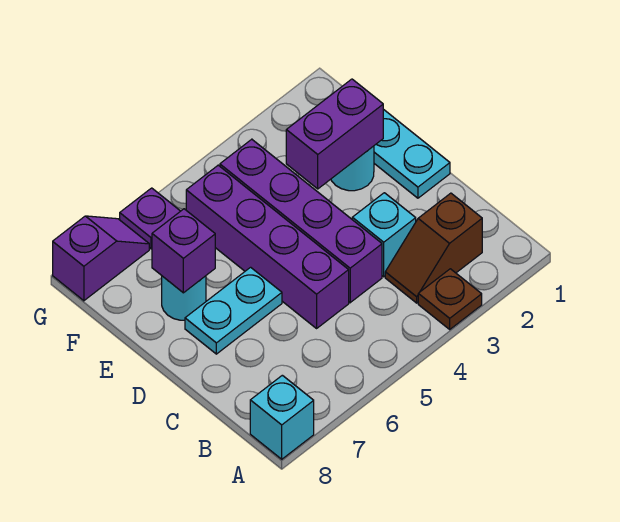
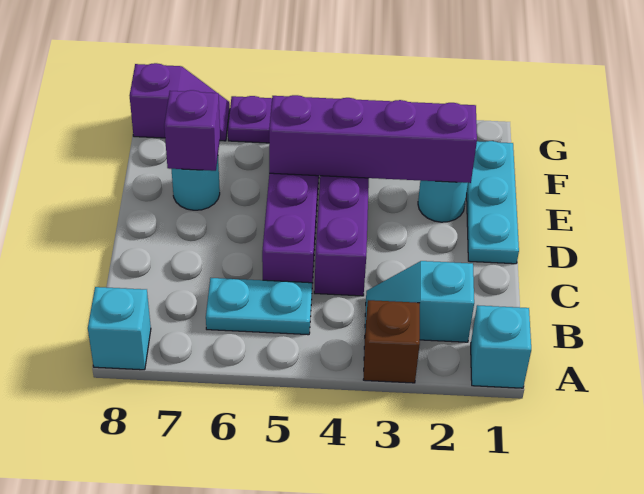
brown plate A3 level 1 -> brown brick A3 level 1
brown slope B2:B3 level 1 top 2 -> cyan slope B2:B3 level 1 top 2
cyan brick C3 level 1 -> cyan brick A1 level 1
cyan plate D6:D7 level 1 -> cyan plate B5:B6 level 1
purple brick E2:E3 level 2 -> purple brick E2:E5 level 2

